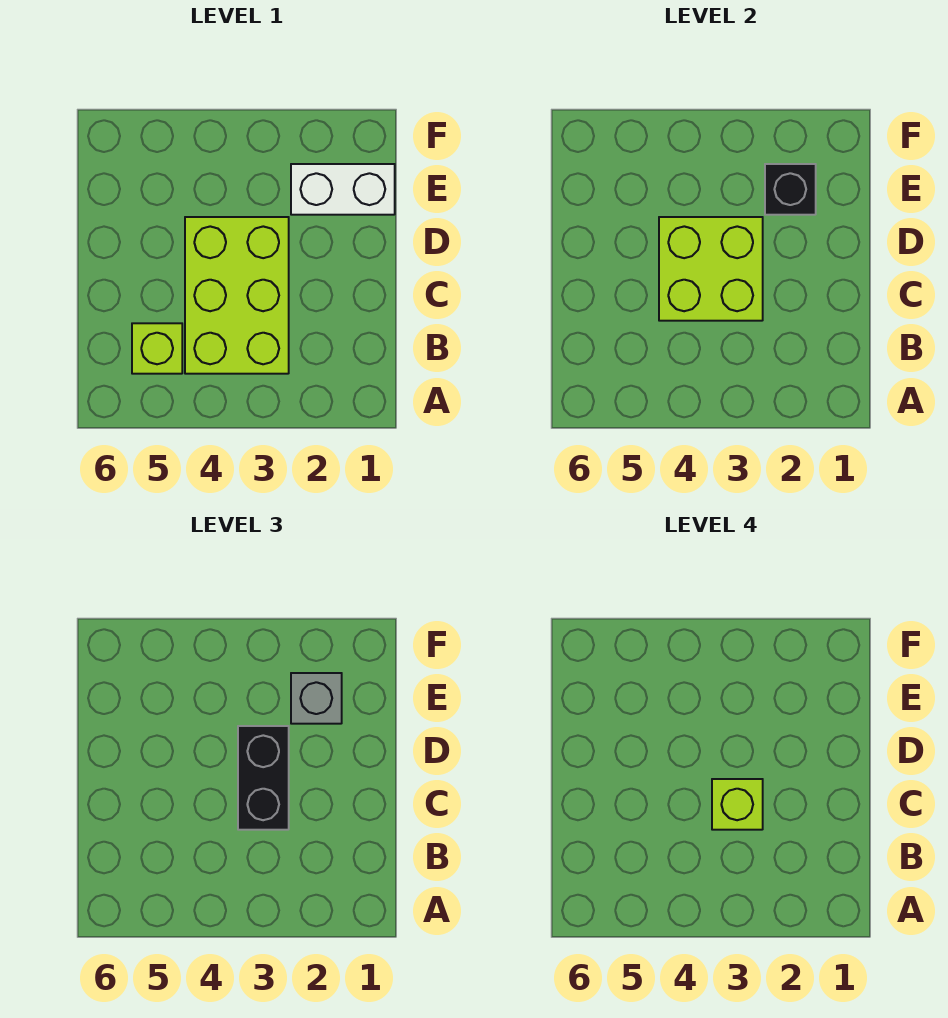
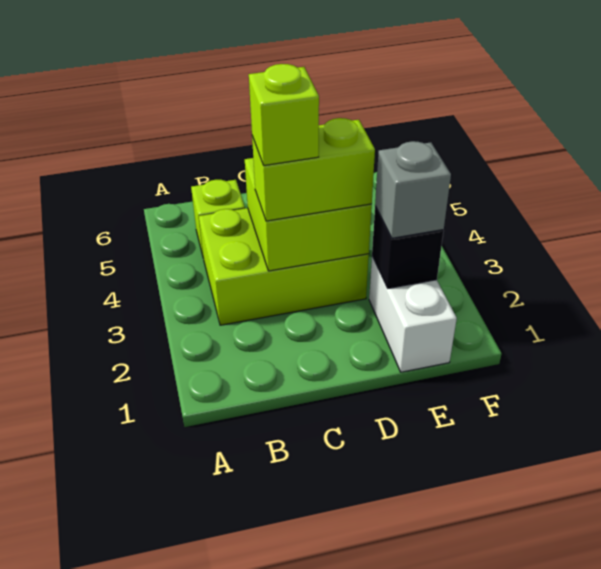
black brick C3:D3 level 3 -> lime brick C3:D3 level 3

